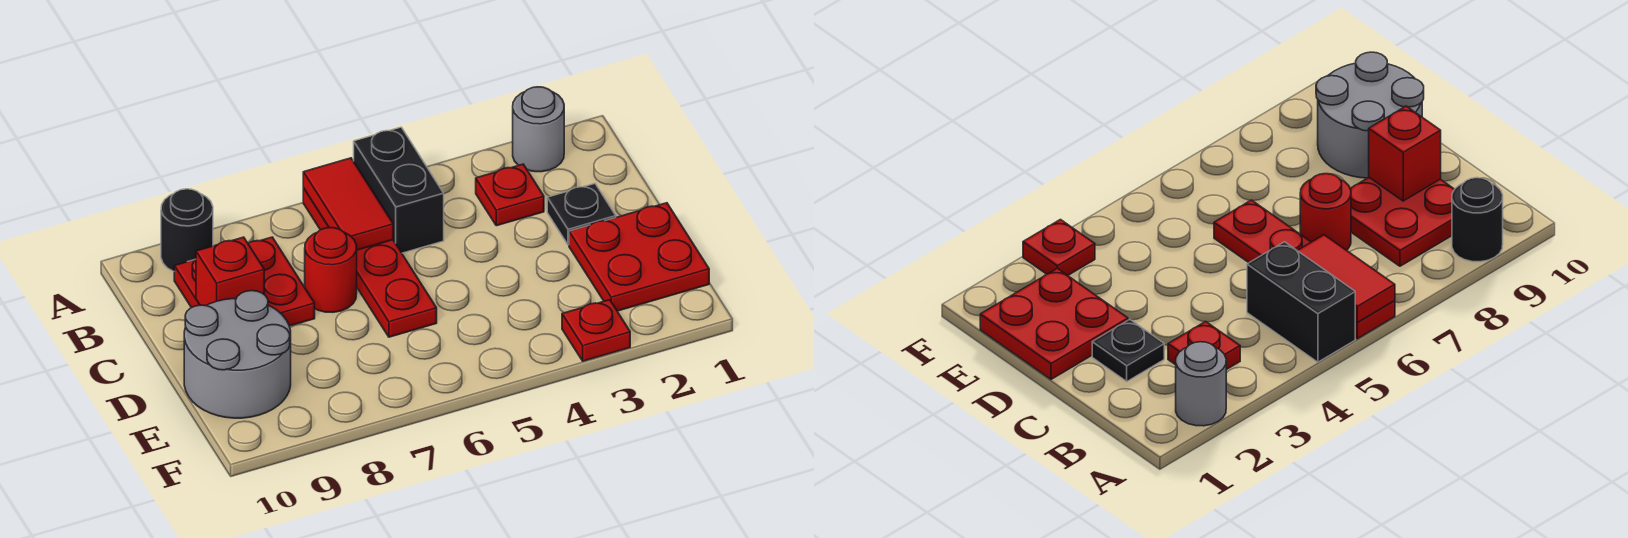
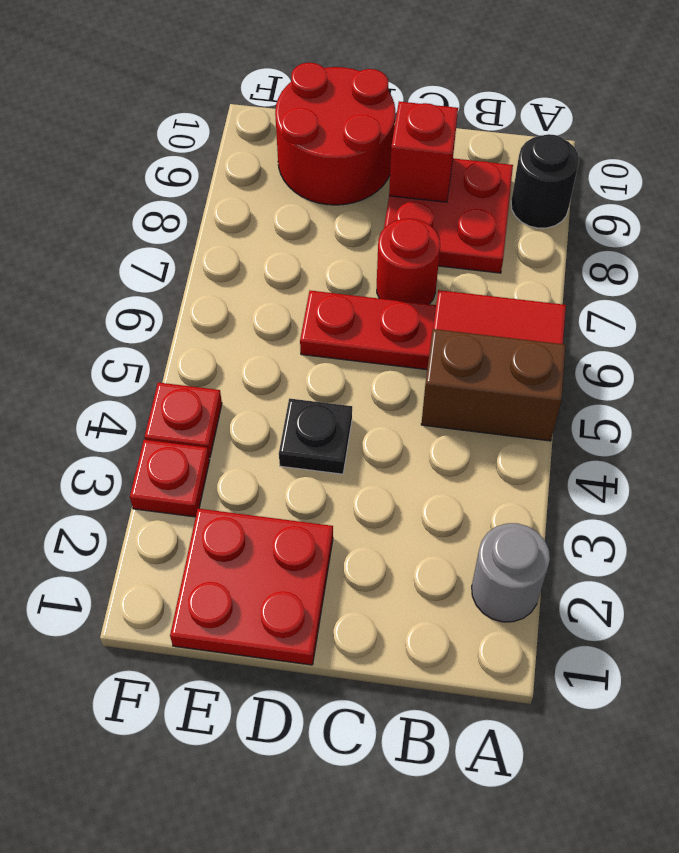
black brick A5:B5 level 1 -> brown brick A5:B5 level 1
red plate B3 level 1 -> red plate F4 level 1
black plate C2 level 1 -> black plate D4 level 1
grey round brick D9:E10 level 1 -> red round brick D9:E10 level 1

